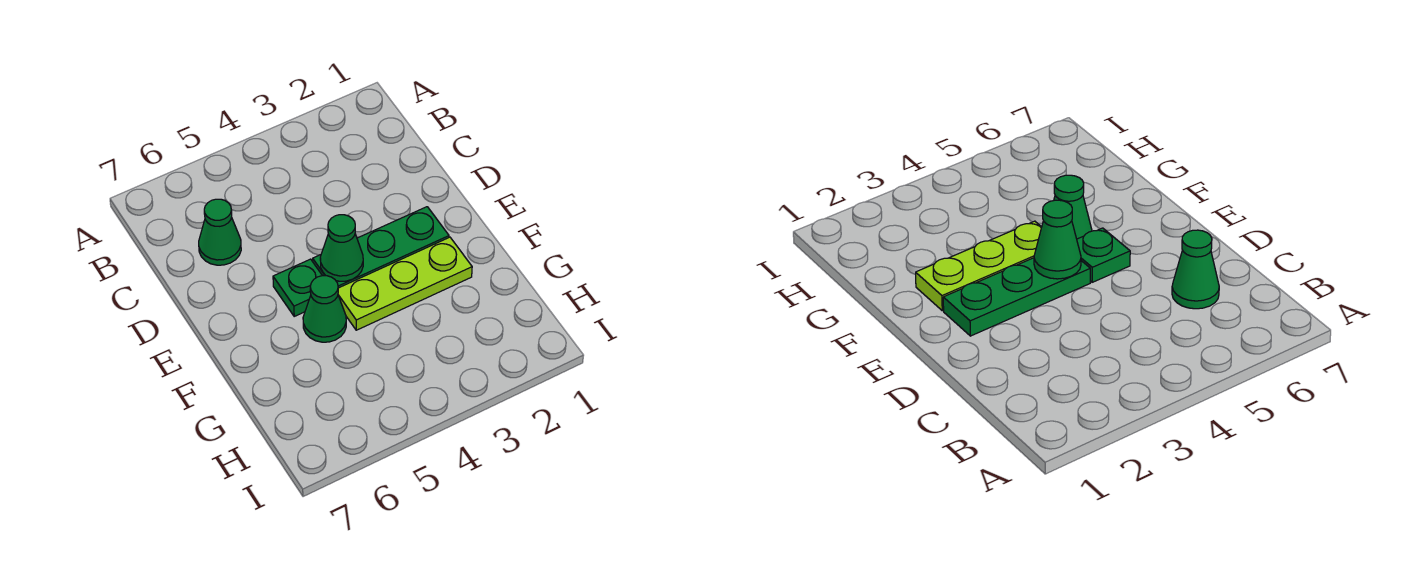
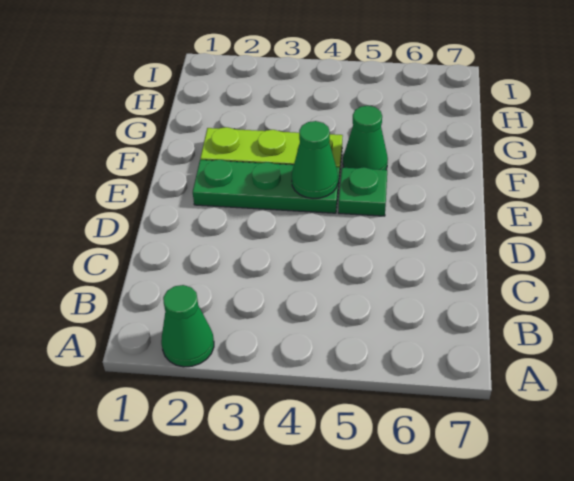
green cone C6 level 1 -> green cone A2 level 1

